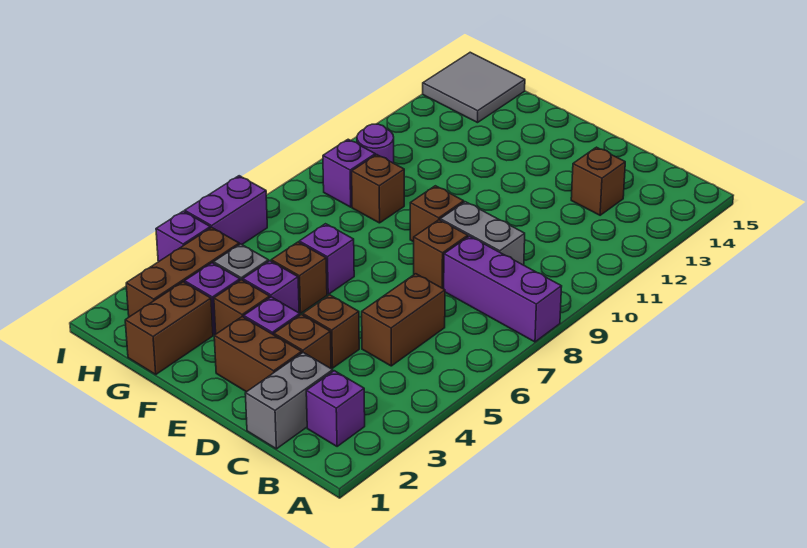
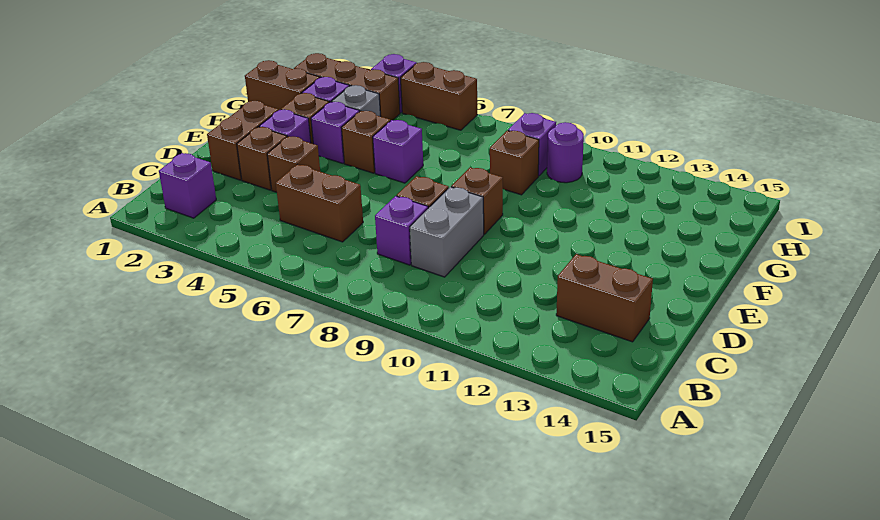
purple brick A8:C8 level 1 -> purple brick C8 level 1
grey brick C1:C2 level 1 -> none
brown brick C13 level 1 -> brown brick C13:C14 level 1
grey tile H14:I15 level 1 -> none
purple brick I5:I6 level 1 -> brown brick I5:I6 level 1

